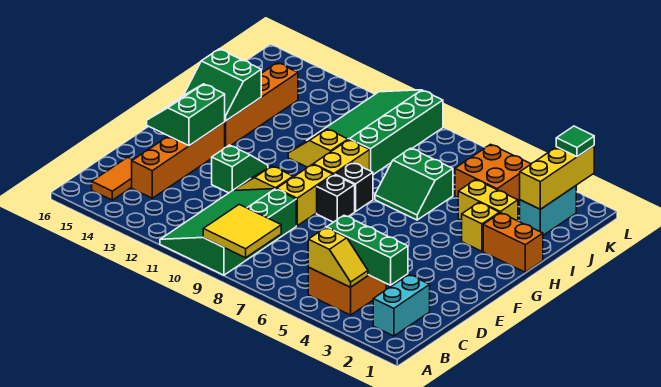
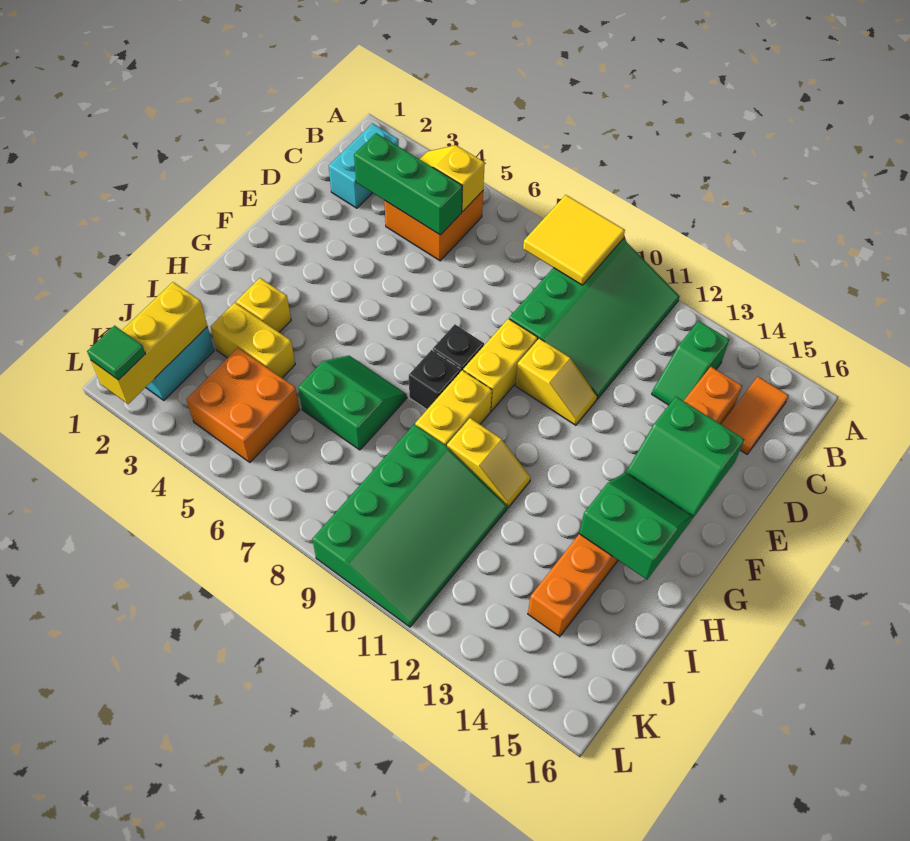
green slope E12:F12 level 1 top E -> green slope B13:C13 level 1 top B
green slope E14:F15 level 2 top 14 -> green slope E14:F15 level 2 top E
orange brick H1:H2 level 1 -> none

